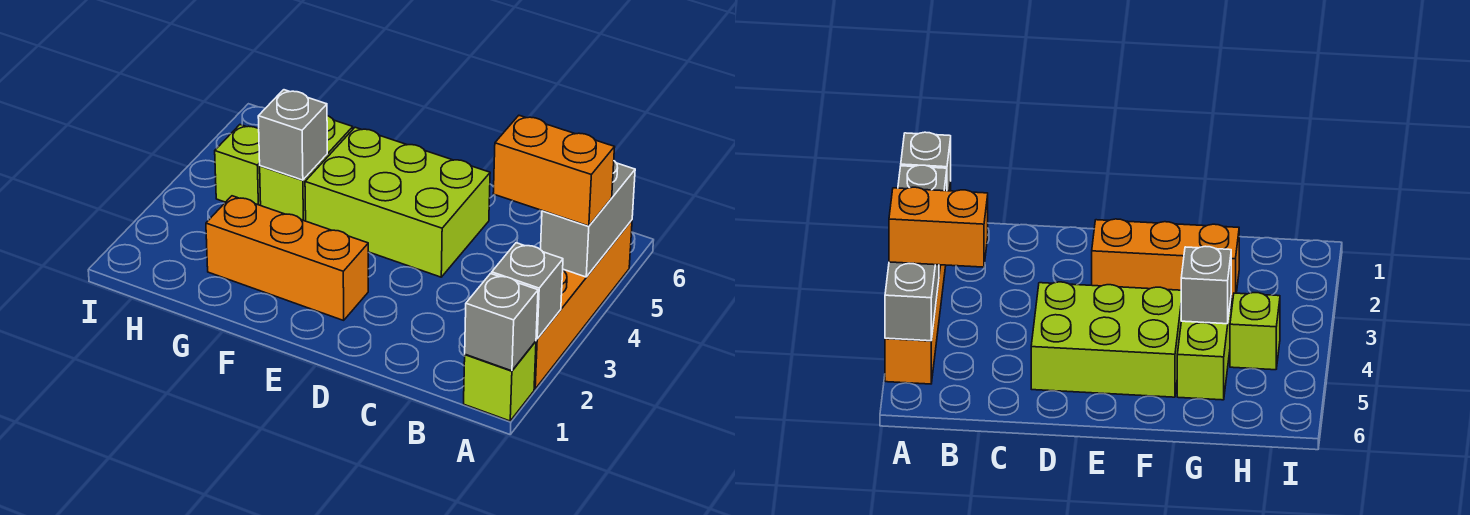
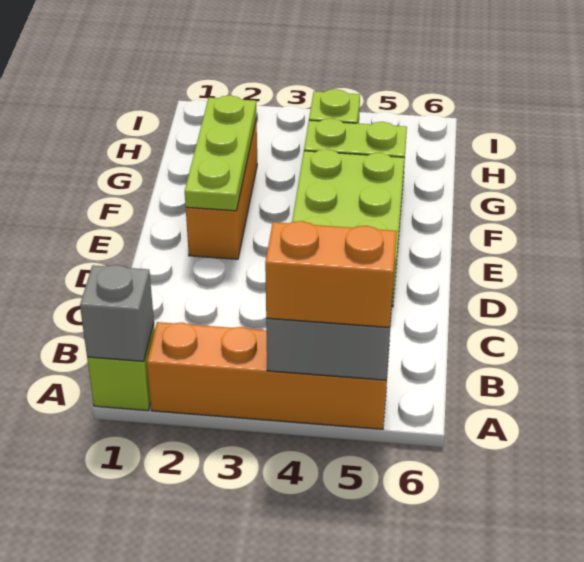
grey brick A2 level 2 -> none
orange brick A4:B4 level 3 -> orange brick A4:A5 level 3
none -> lime plate E2:G2 level 2
grey brick G4 level 2 -> none

